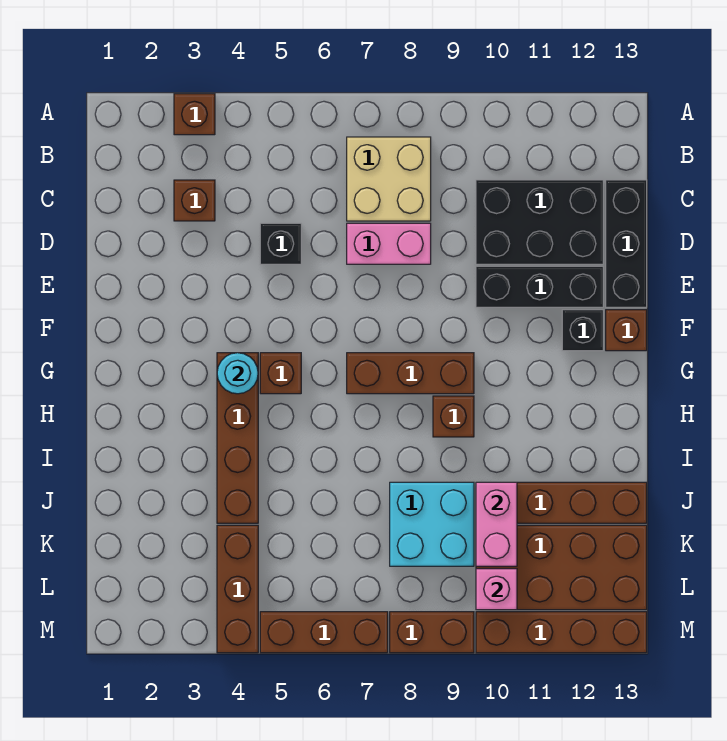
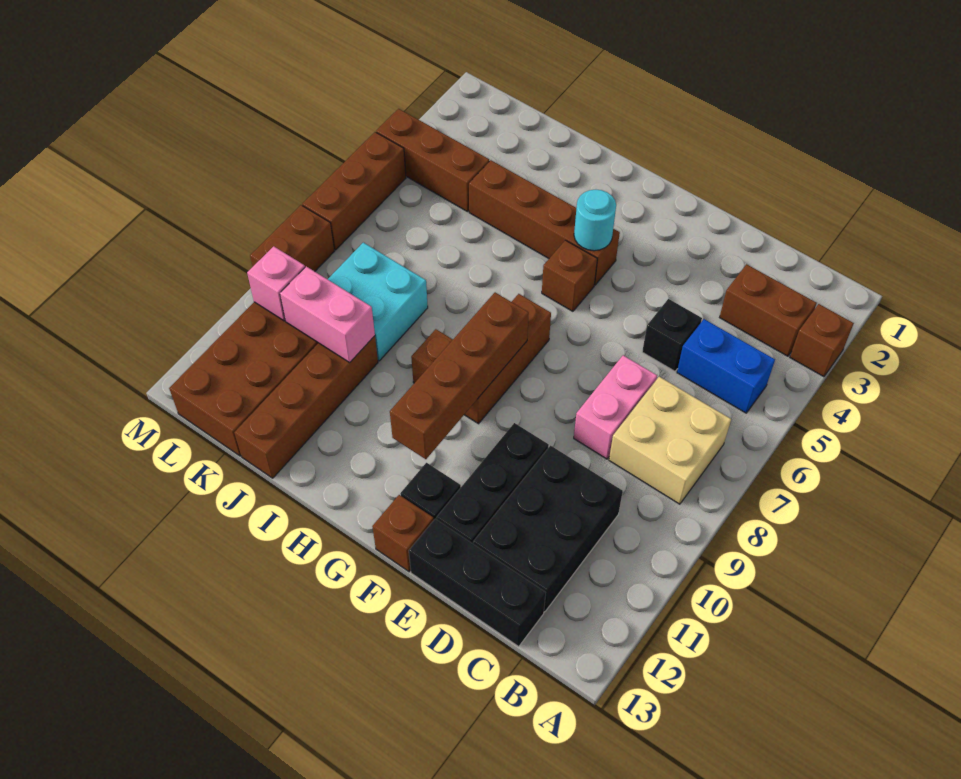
none -> blue brick B5:C5 level 1
brown brick C3 level 1 -> brown brick B3:C3 level 1
brown brick M10:M13 level 1 -> brown brick G8:G11 level 2

